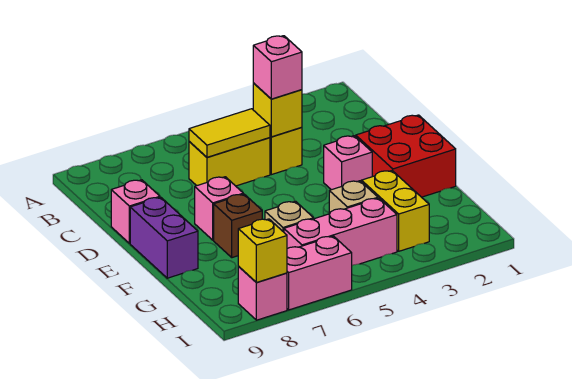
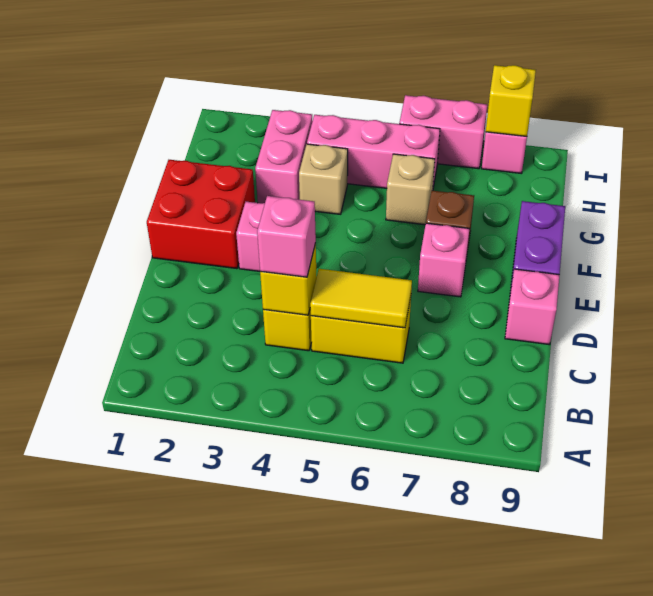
yellow brick G3:H3 level 1 -> pink brick G3:H3 level 1

